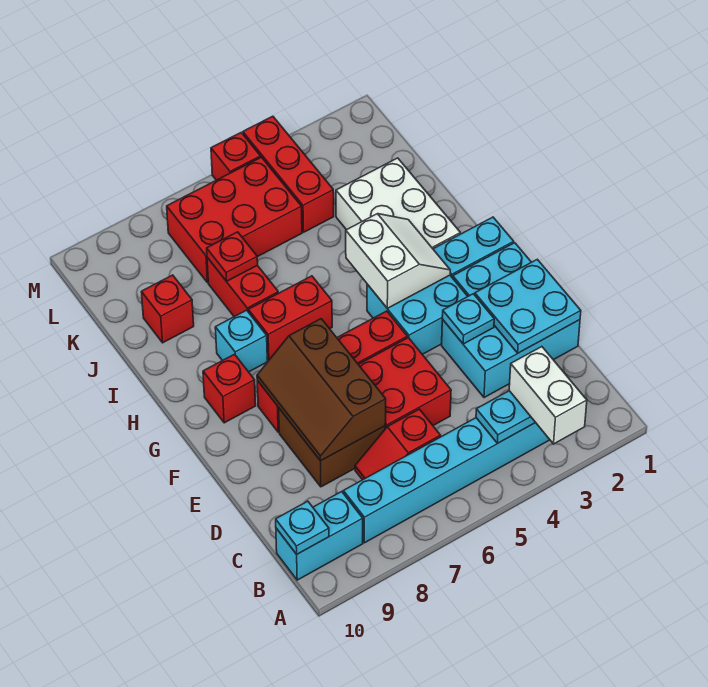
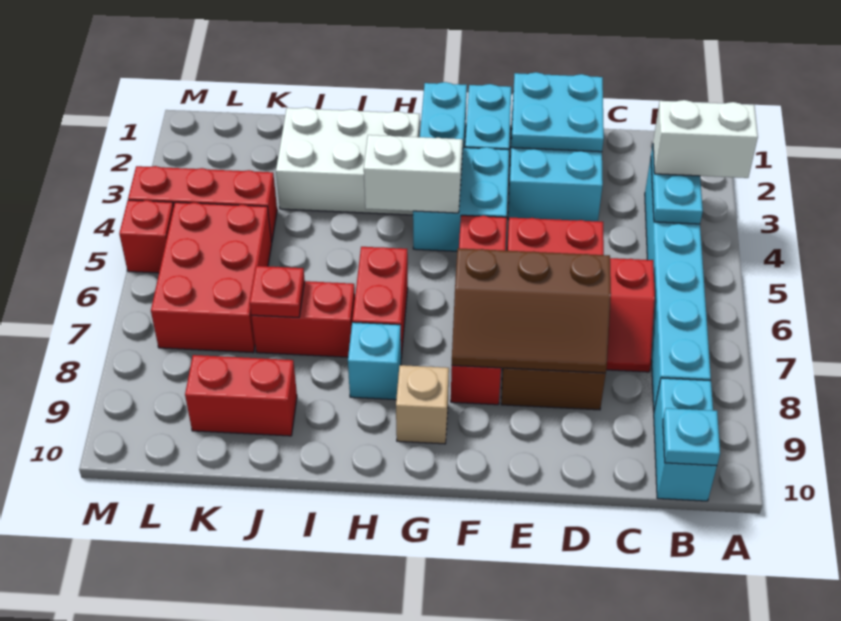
cyan plate E3 level 2 -> none
red brick G9 level 1 -> tan brick G9 level 1
red brick J9 level 1 -> red brick J9:K9 level 1

